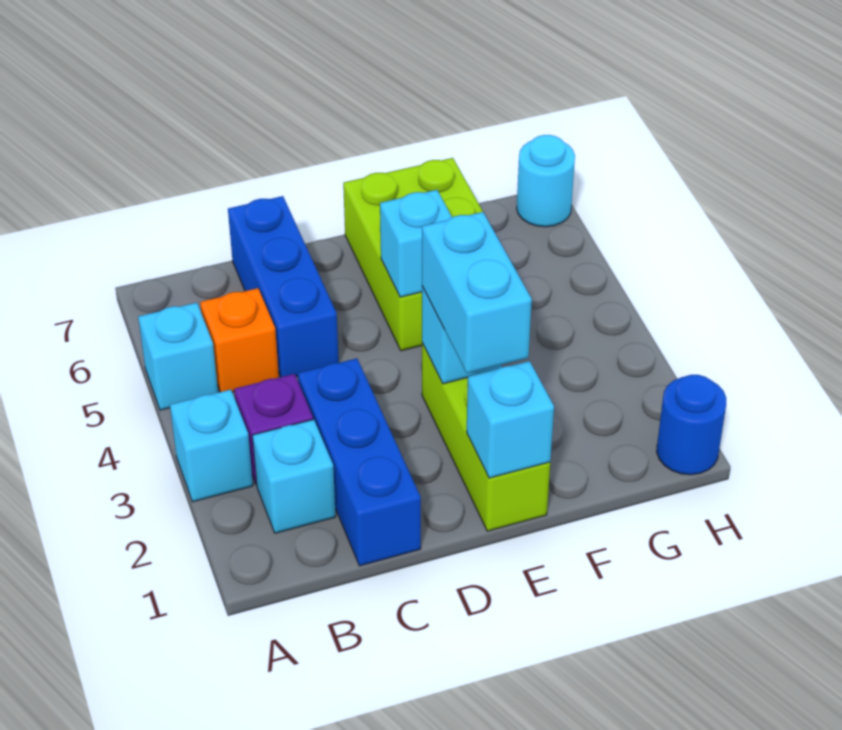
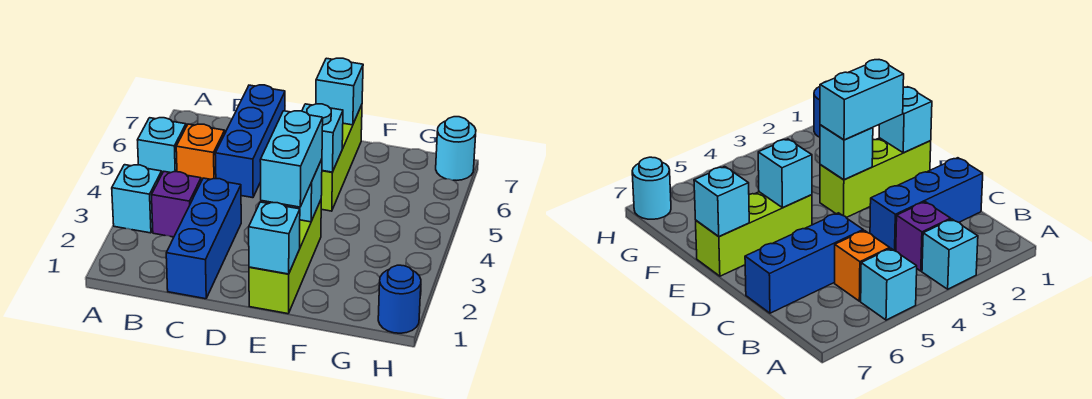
cyan brick B2 level 1 -> cyan brick E7 level 2
lime brick E5:F7 level 1 -> lime brick E5:E7 level 1

